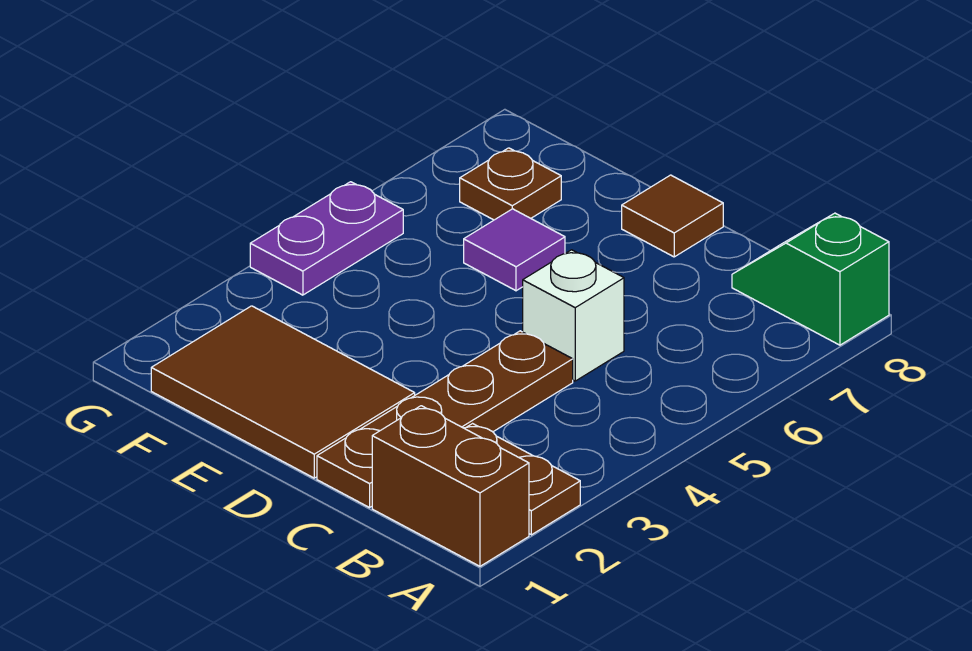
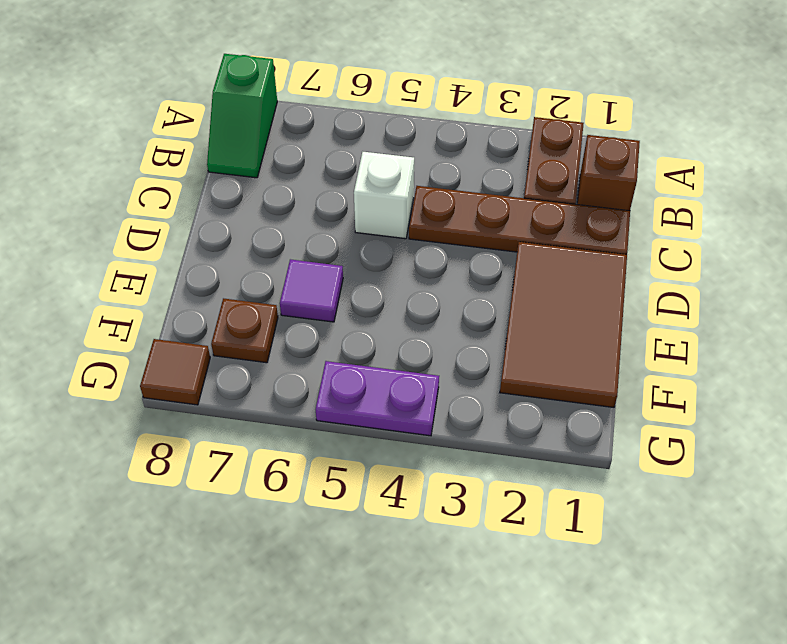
brown brick A1:B1 level 1 -> brown brick B1 level 1
brown tile D8 level 1 -> brown tile G8 level 1

